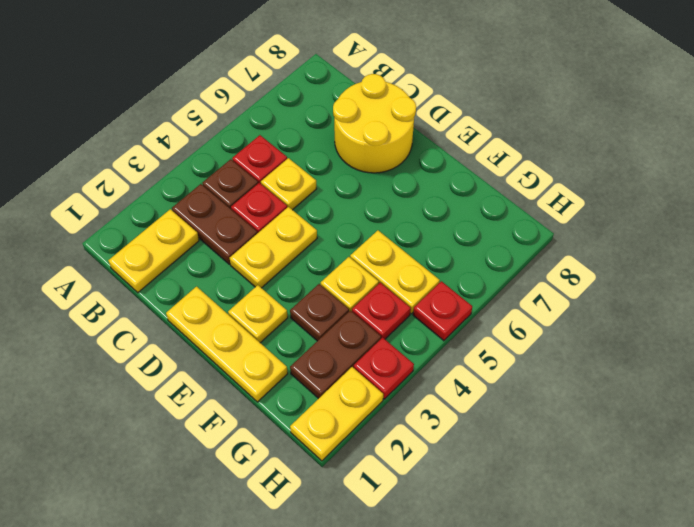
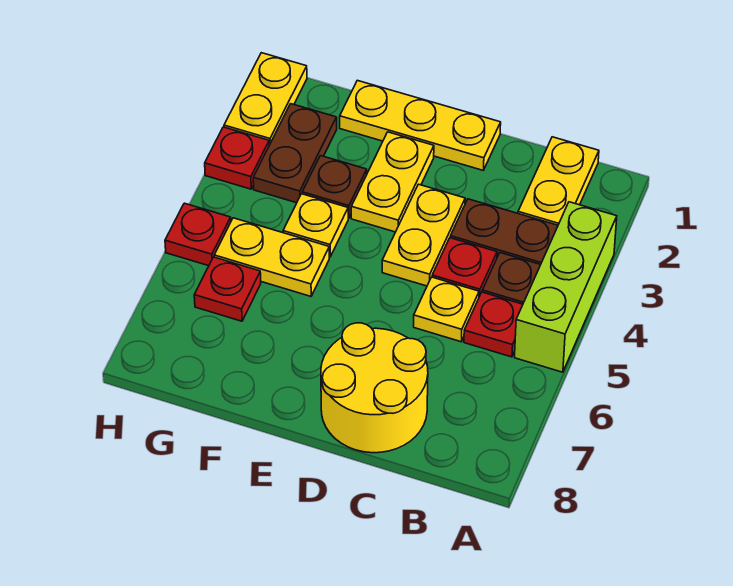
none -> lime brick A3:A5 level 1
yellow plate E2 level 1 -> yellow plate E2:E3 level 1
red plate G4 level 1 -> red plate G6 level 1

